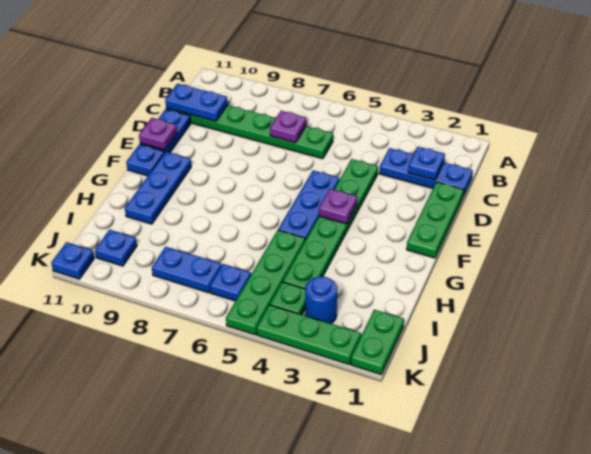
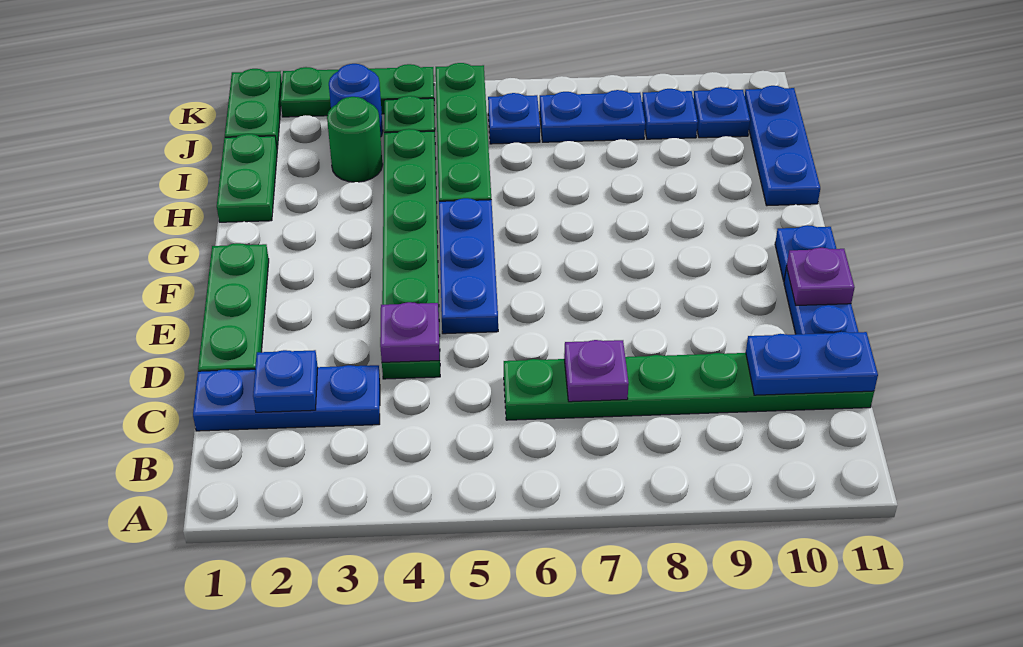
purple plate F4 level 2 -> purple plate D4 level 2
blue plate F10:H10 level 1 -> blue plate H11:J11 level 1
none -> green plate H1:I1 level 1
none -> green round brick I3 level 1
blue plate K11 level 1 -> blue plate J9 level 1

